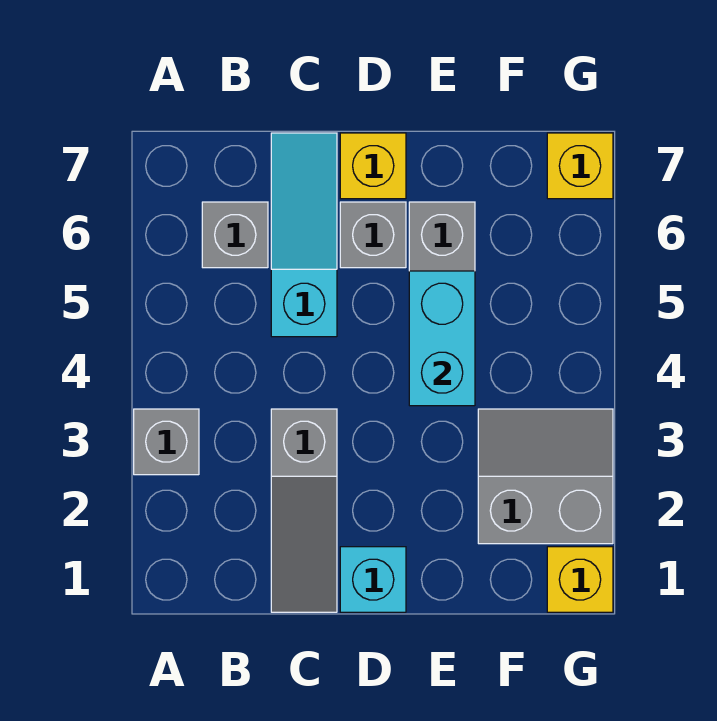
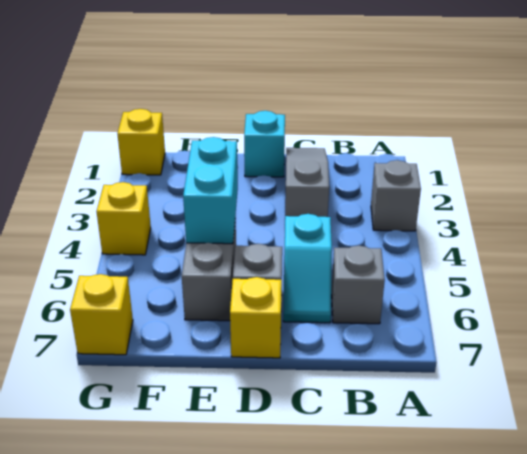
cyan slope C5:C7 level 1 top 5 -> cyan slope C5:C6 level 1 top 5
grey slope F2:G3 level 1 top 2 -> none
none -> yellow brick G4 level 1

